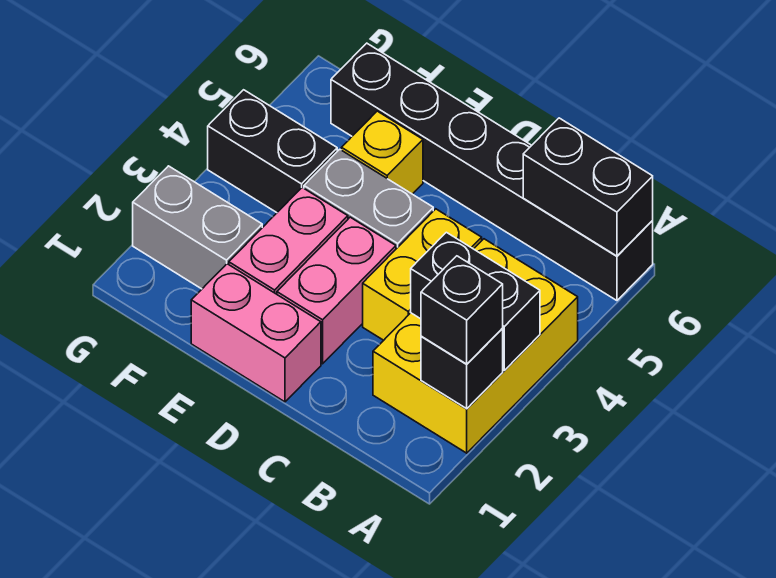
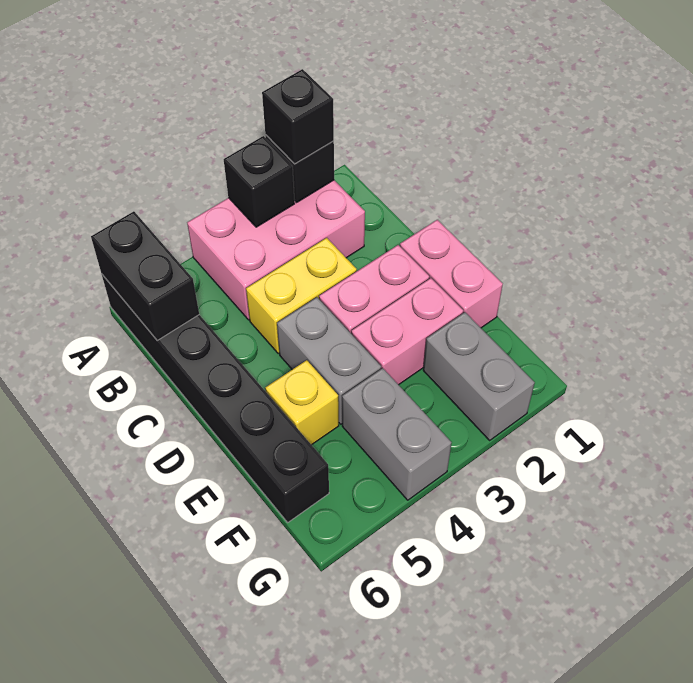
yellow brick A2:B4 level 1 -> pink brick A2:B4 level 1
black brick A3:B3 level 2 -> black brick A3 level 2
black brick F4:G4 level 1 -> grey brick F4:G4 level 1

